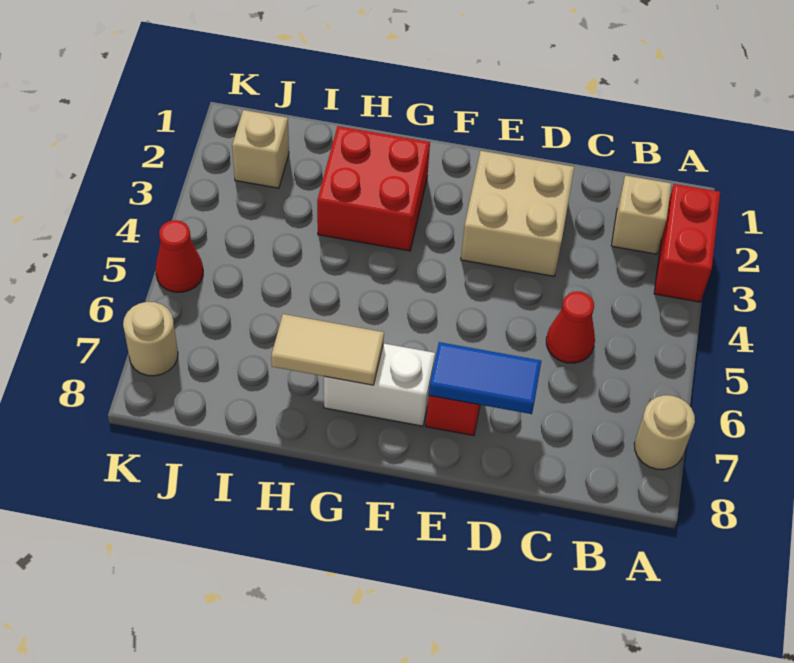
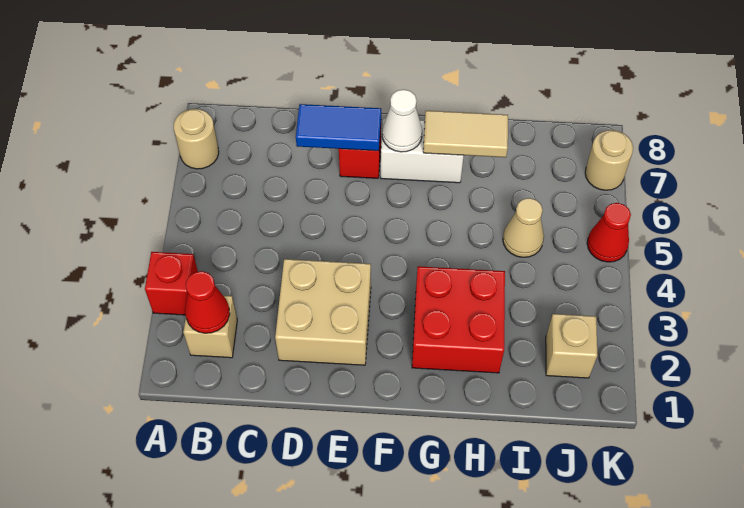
red brick A2:A3 level 1 -> red brick A3 level 1
red cone C5 level 1 -> red cone B2 level 2
none -> white cone F7 level 2
none -> tan cone I5 level 1

